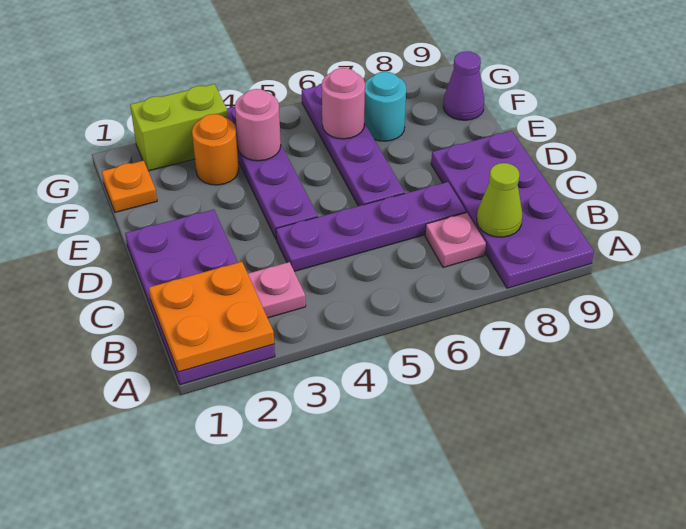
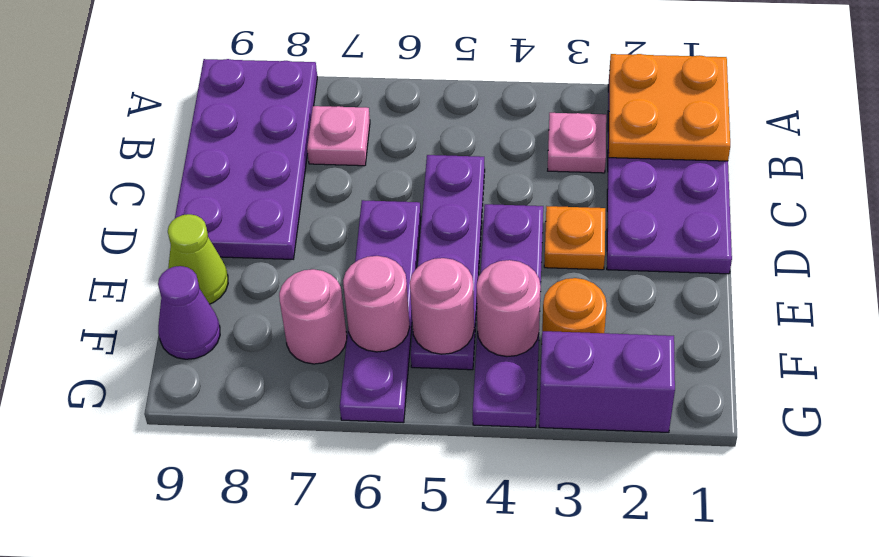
lime cone B8 level 2 -> lime cone E9 level 1
purple plate C4:C7 level 1 -> purple plate C5:F5 level 1
orange plate F1 level 1 -> orange plate D3 level 1
none -> pink round brick F5 level 2
cyan round brick F7 level 1 -> pink round brick F7 level 1
lime brick G2:G3 level 1 -> purple brick G2:G3 level 1

